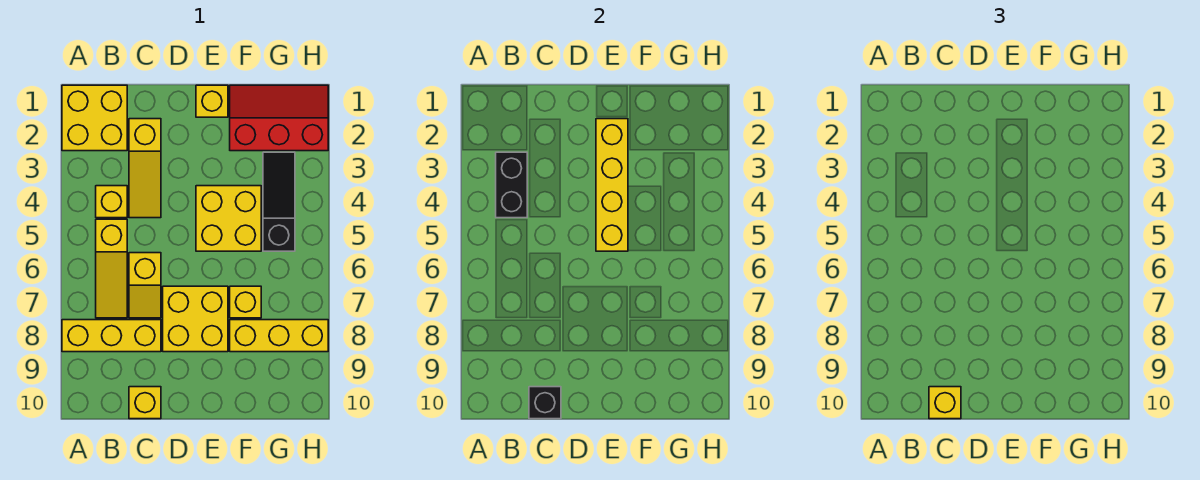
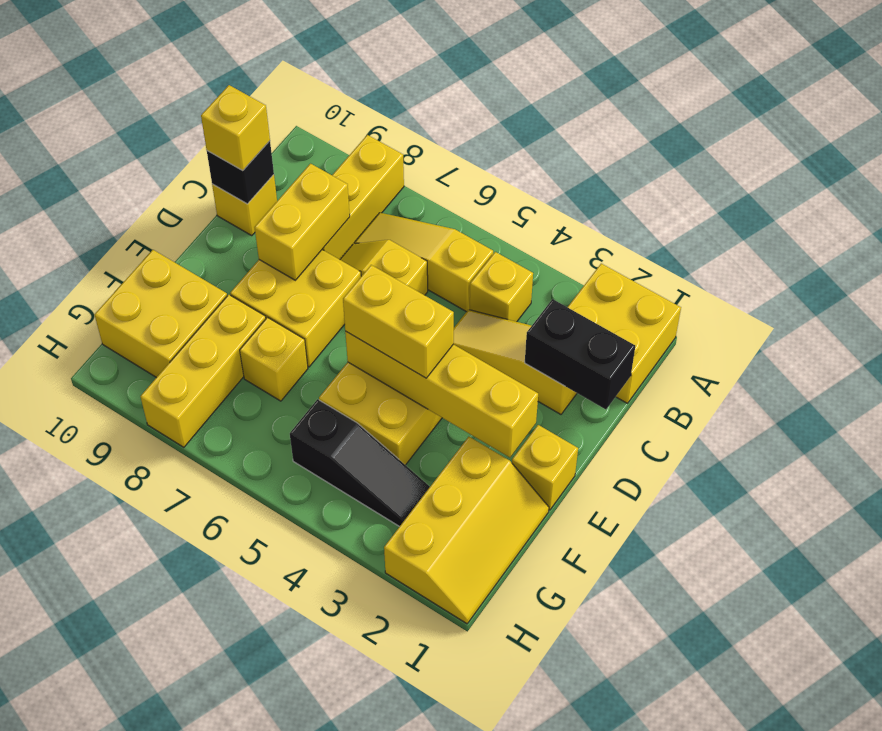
black brick B3:B4 level 2 -> black brick C1:C2 level 2
none -> yellow brick C8:D8 level 2
none -> yellow brick E4:E5 level 3
red slope F1:H2 level 1 top 2 -> yellow slope F1:H2 level 1 top 2
none -> yellow brick F9:G10 level 1

